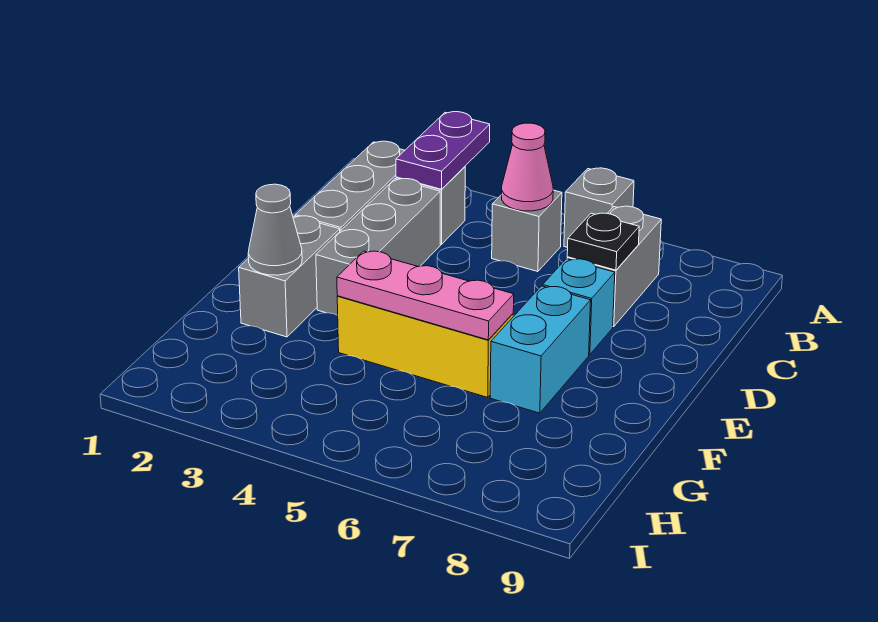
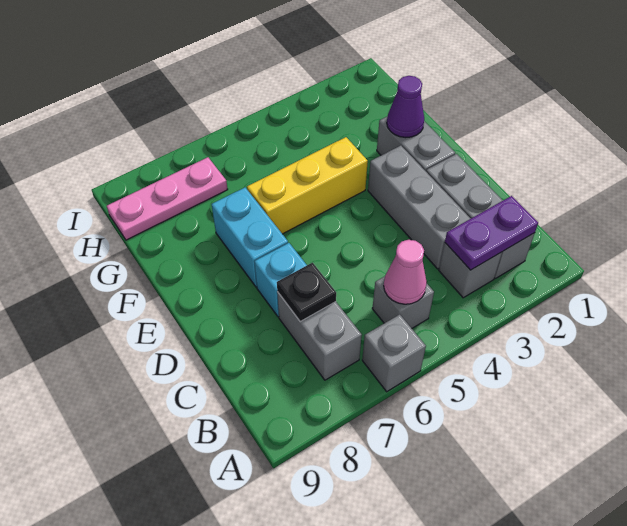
purple plate A3:B3 level 2 -> purple plate B2:B3 level 2
grey cone F2 level 2 -> purple cone F2 level 2
pink plate F4:F6 level 2 -> pink plate H7:H9 level 1

